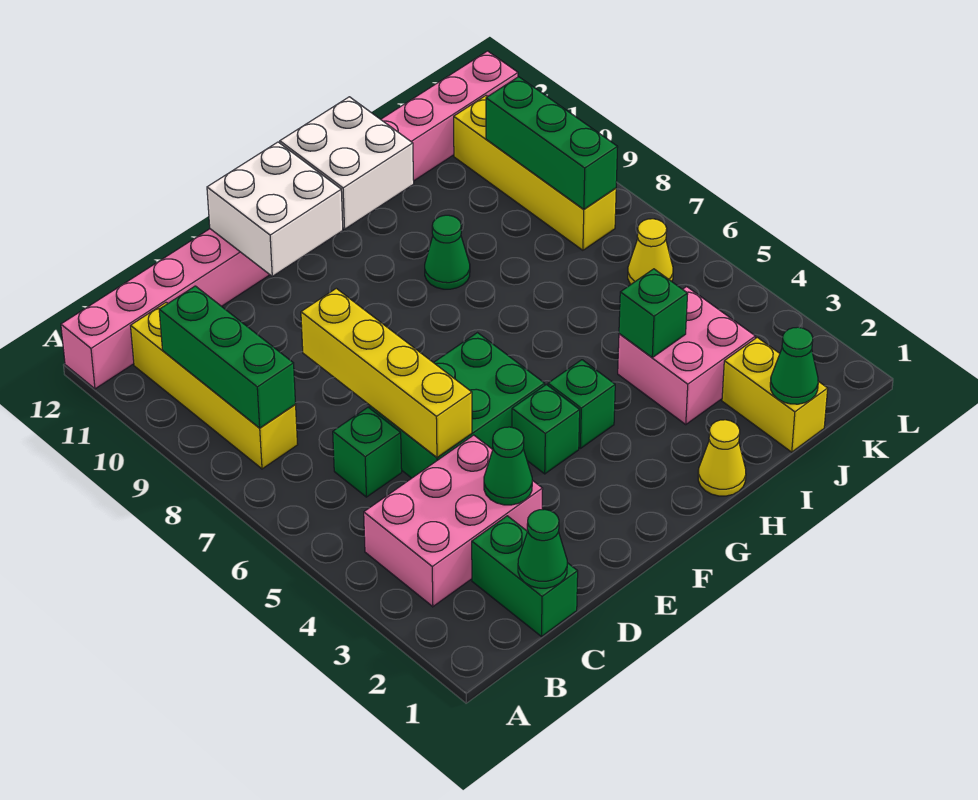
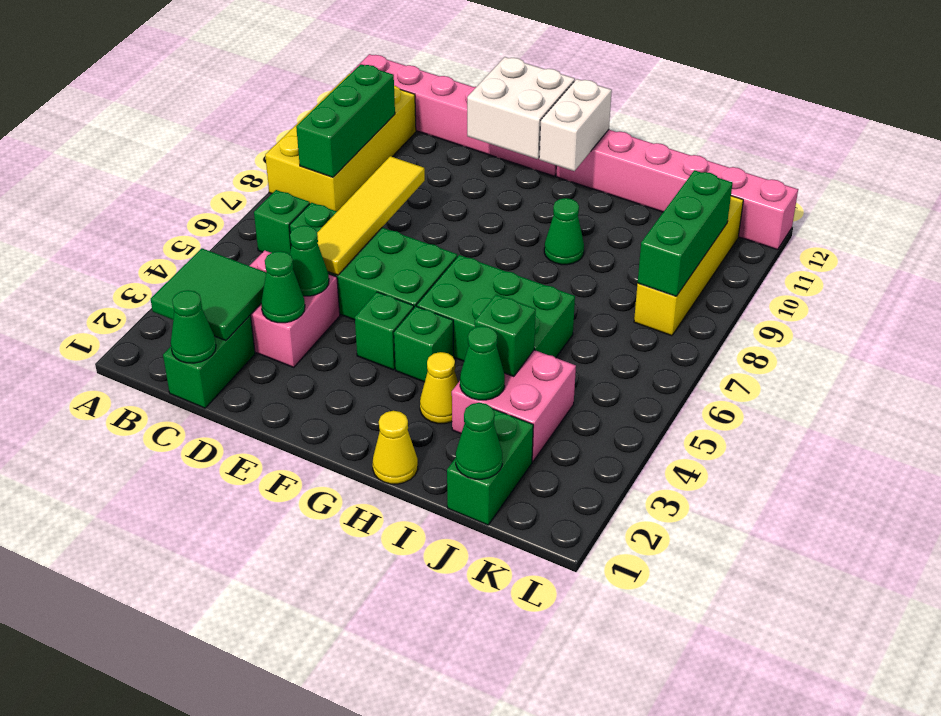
none -> green tile B2:C3 level 2
pink brick B3:D4 level 1 -> pink brick C3:D4 level 1
none -> green brick B6 level 1
yellow brick B8:B11 level 1 -> yellow brick A8:B11 level 1
none -> green cone D4 level 2
yellow brick D5:D8 level 2 -> yellow tile D5:D8 level 2
none -> green brick G5:I6 level 1
white brick G11:H12 level 2 -> white brick G11:G12 level 2
none -> green cone I3 level 2
yellow brick J1:J2 level 1 -> green brick J1:J2 level 1
yellow cone K6 level 1 -> yellow cone H3 level 1

